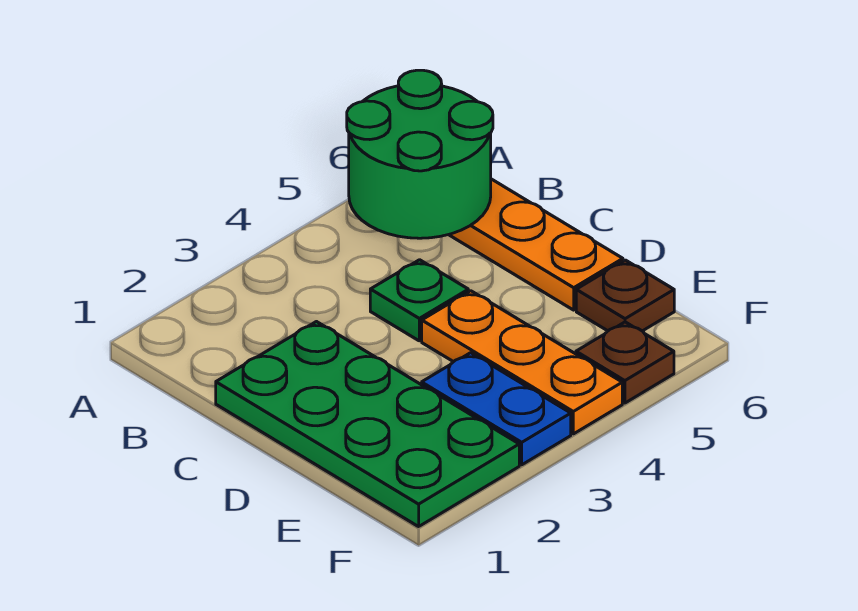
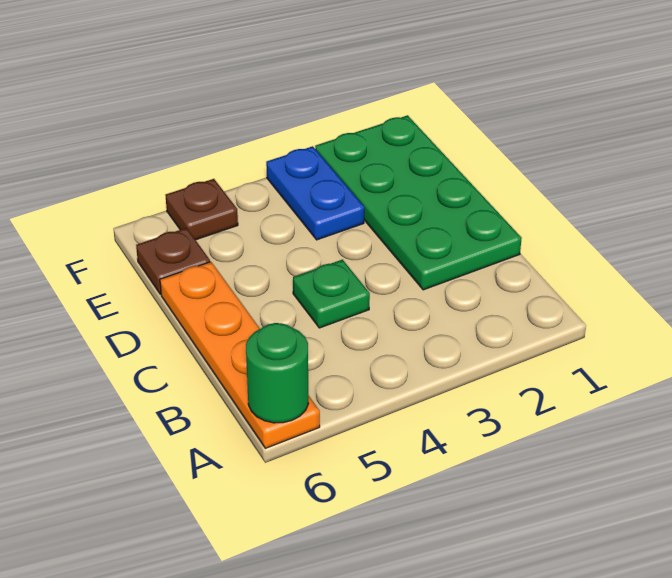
green round brick A5:B6 level 2 -> green round brick A6 level 2
orange plate D4:F4 level 1 -> none

